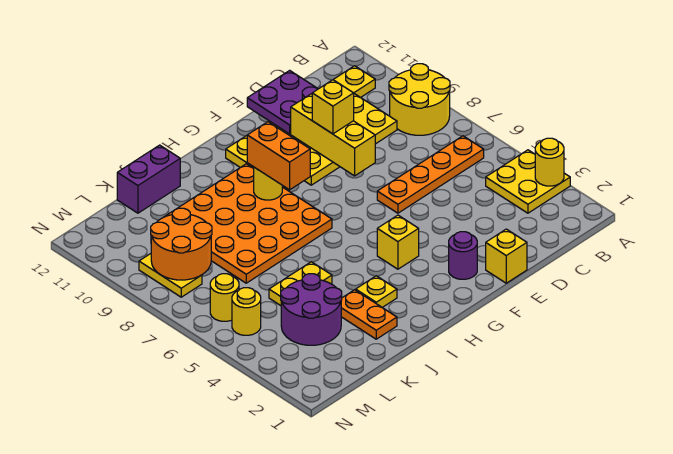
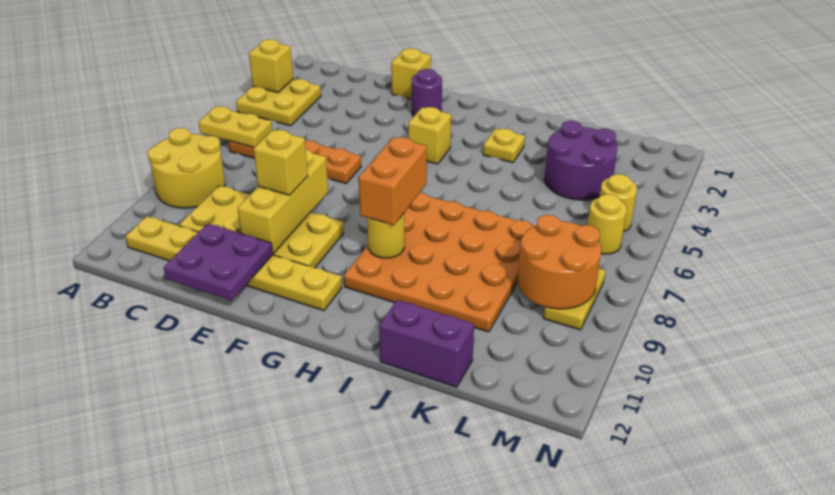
yellow round brick A3 level 2 -> yellow brick A3 level 2
orange plate J2:J3 level 1 -> none
yellow plate J5:K5 level 1 -> yellow plate A6:B6 level 2

